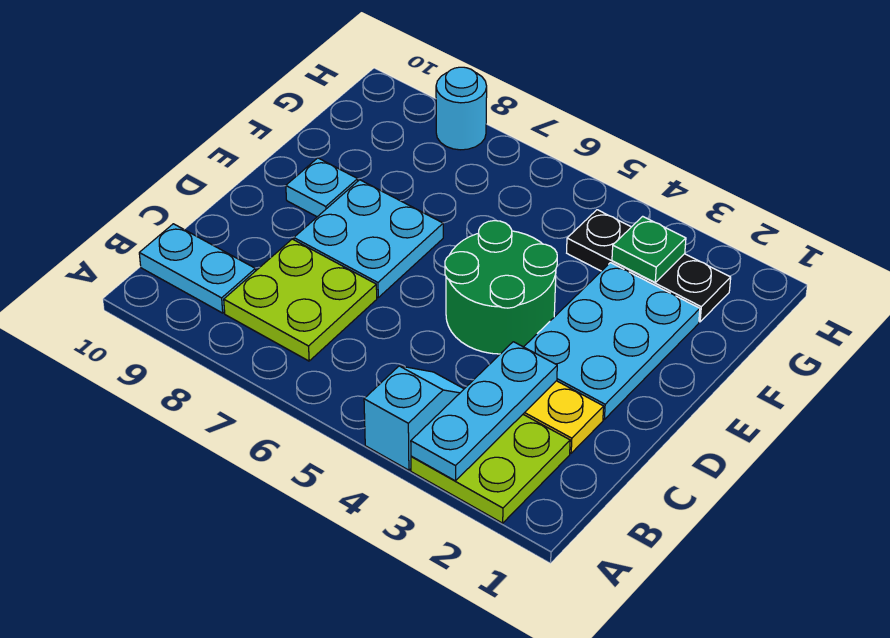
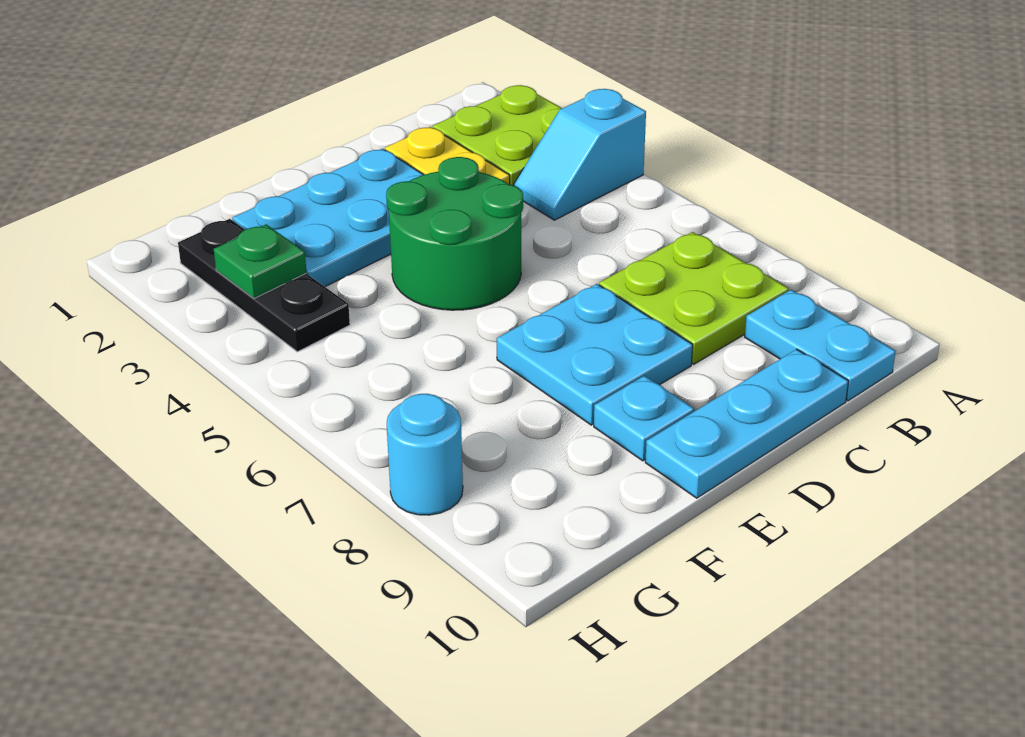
cyan plate A3:C3 level 2 -> cyan plate C10:E10 level 1

